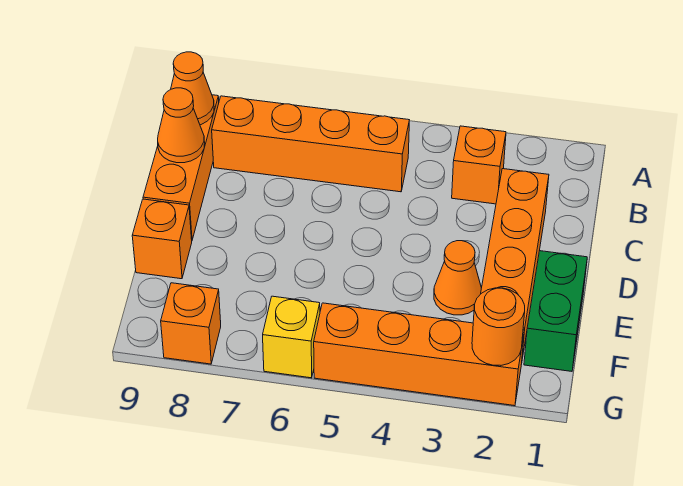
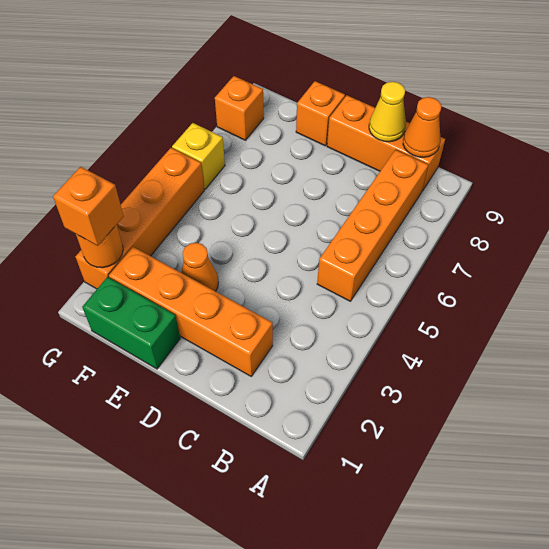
orange brick B3 level 1 -> orange brick G2 level 3
orange cone C9 level 2 -> yellow cone C9 level 2

